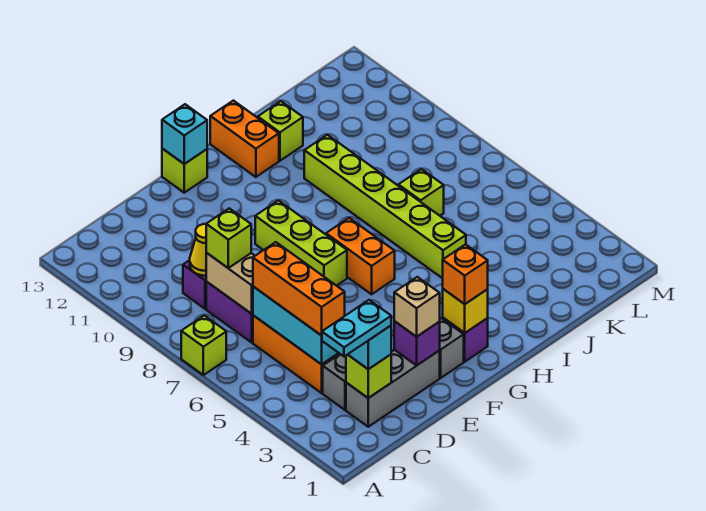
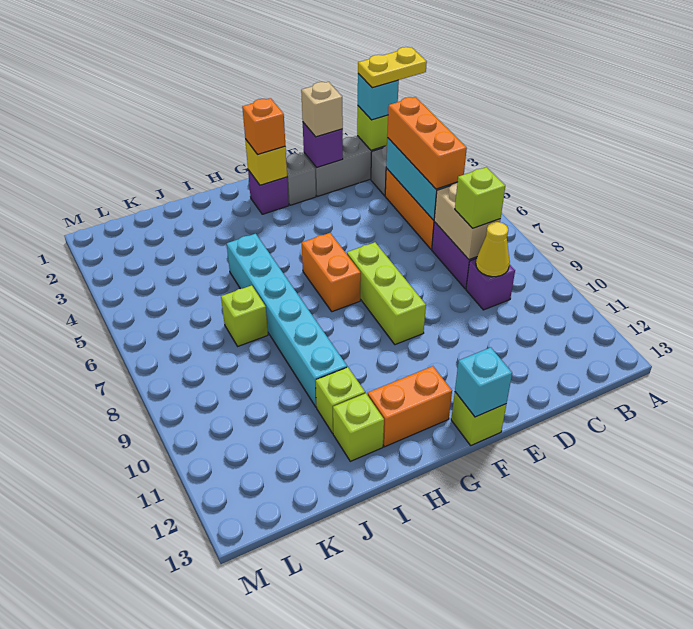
lime brick A7 level 1 -> lime brick I11 level 1
cyan plate B2:C2 level 4 -> yellow plate B2:C2 level 4
orange brick H12:H13 level 1 -> orange brick G12:H12 level 1
lime brick I5:I10 level 1 -> cyan brick I5:I10 level 1

